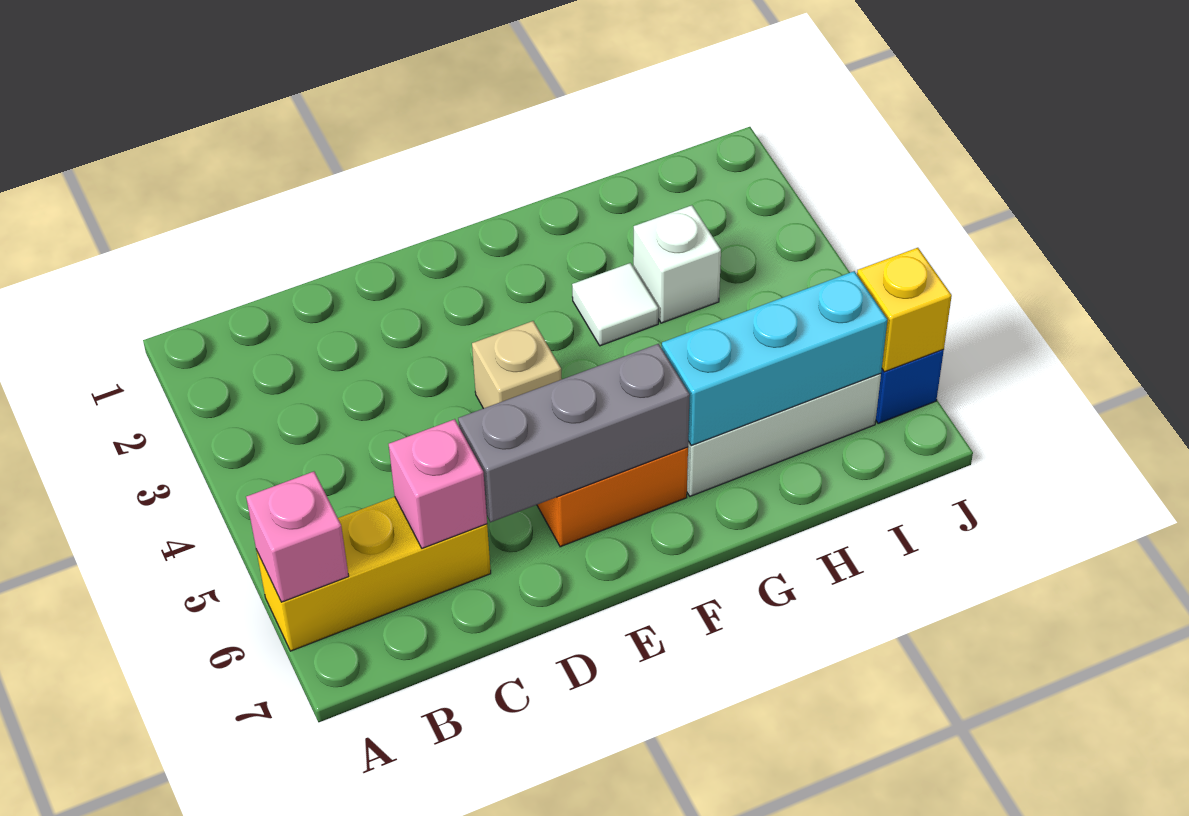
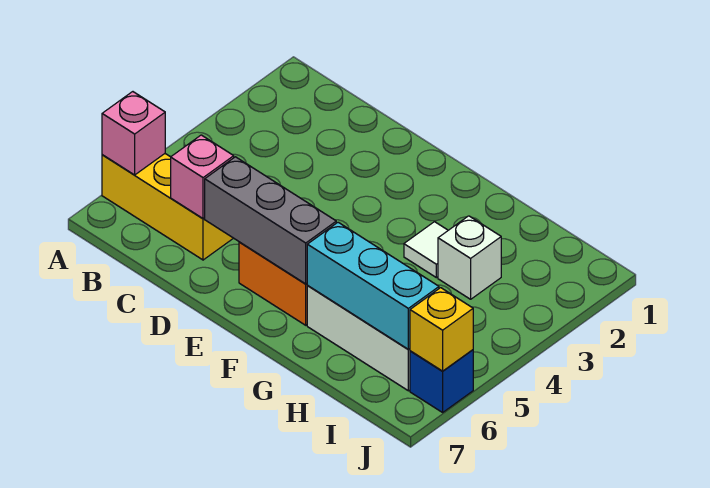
tan brick E4 level 1 -> none

